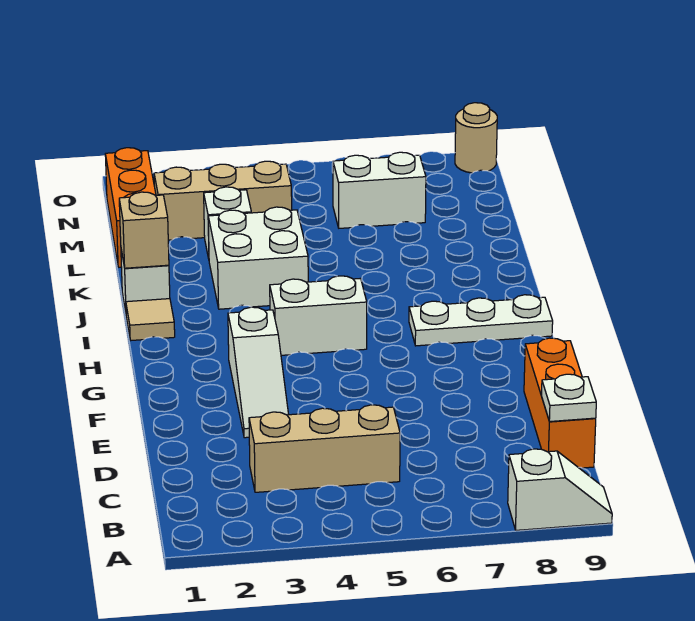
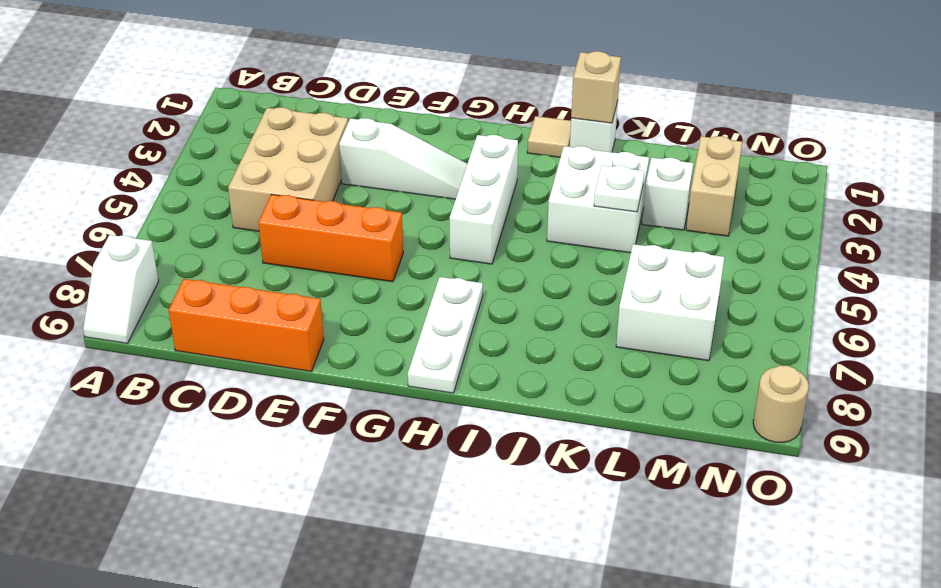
tan brick C3:C5 level 1 -> tan brick C3:D5 level 1
white plate C9 level 2 -> white plate K4 level 2
white slope E3:G3 level 1 top G -> white slope E3:G3 level 1 top E
white brick H4:H5 level 1 -> white brick H3:H5 level 1
orange brick L1:N1 level 1 -> orange brick D6:F6 level 1
tan brick M2:M4 level 1 -> tan brick M2:M3 level 1
white brick M6:M7 level 1 -> white brick L6:M7 level 1

